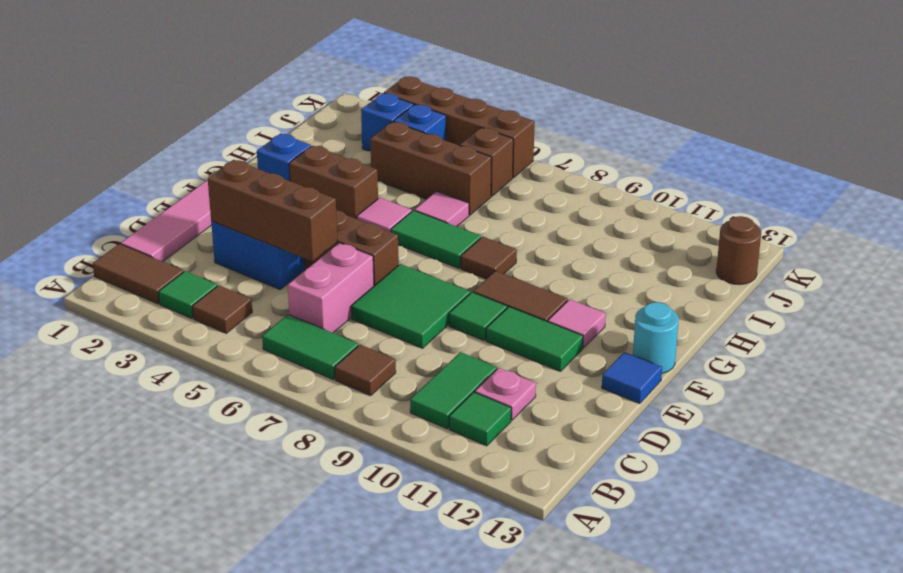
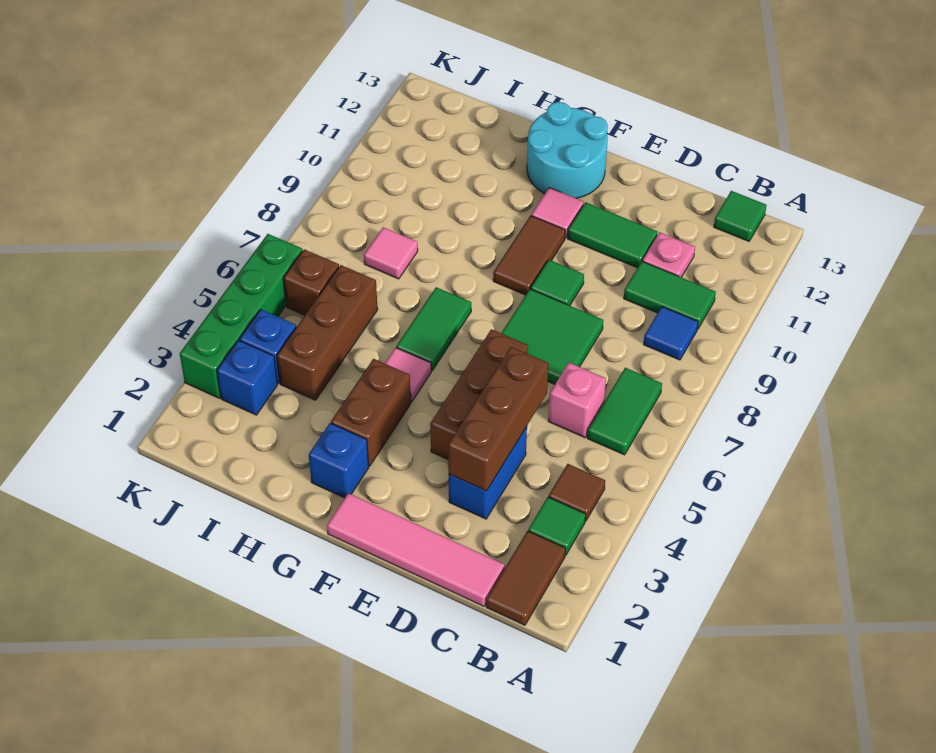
brown tile B8 level 1 -> none
green tile B11 level 1 -> green tile B13 level 1
pink brick C6:D6 level 1 -> pink brick C6 level 1
green tile E10:E11 level 1 -> green tile D11:E11 level 1
blue tile E13 level 1 -> blue tile B9 level 1
cyan round brick F13 level 1 -> cyan round brick F12:G13 level 1
brown tile G8 level 1 -> none
pink tile H6 level 1 -> pink tile I8 level 1
brown round brick J13 level 1 -> none
brown brick K3:K6 level 1 -> green brick K3:K6 level 1

